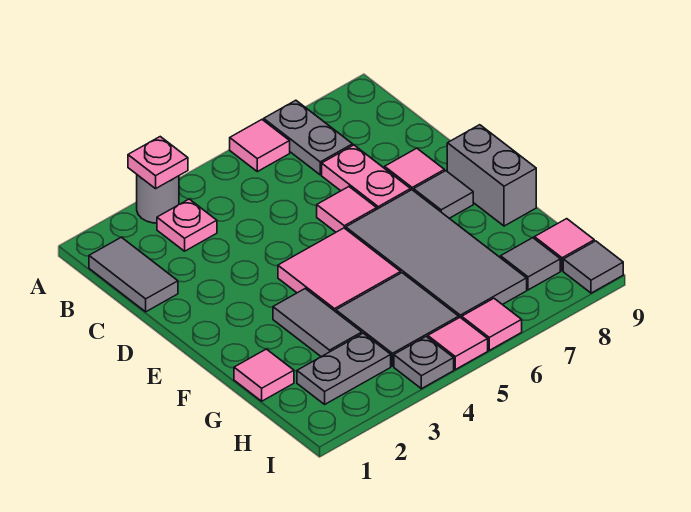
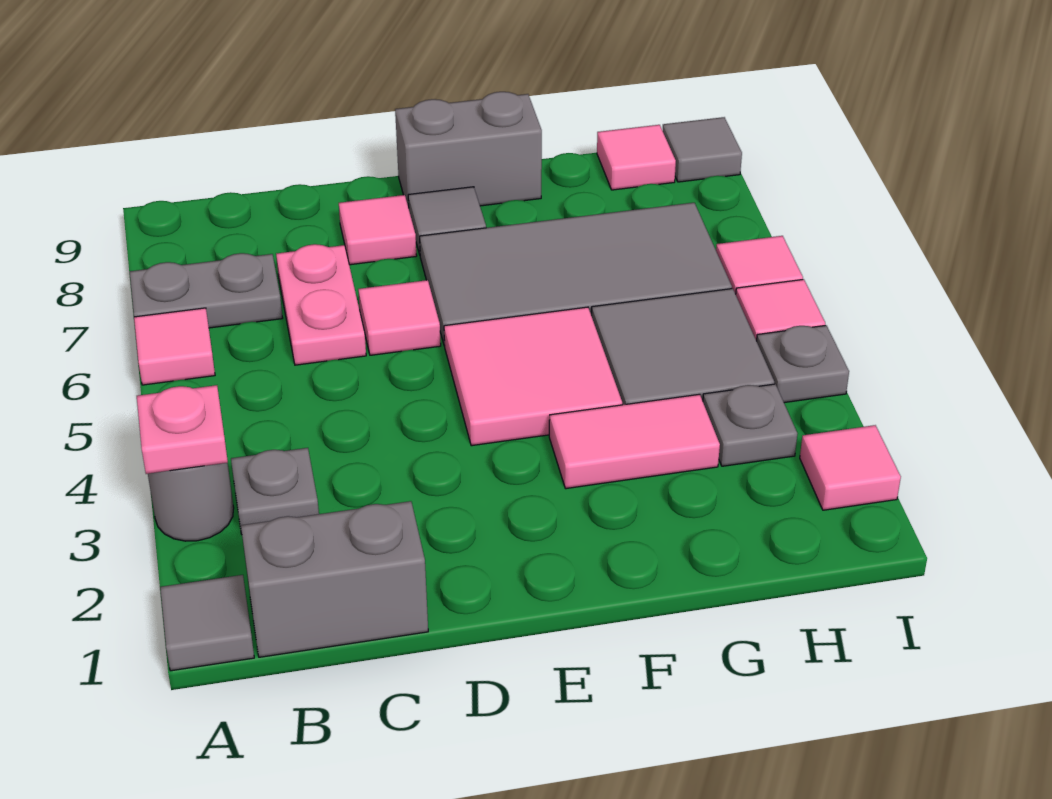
grey tile B1:C1 level 1 -> grey brick B1:C1 level 1
pink plate B3 level 1 -> grey plate B3 level 1
pink plate C7:D7 level 1 -> pink plate C6:C7 level 1
grey tile F3:G3 level 1 -> pink tile F3:G3 level 1
pink tile G1 level 1 -> pink tile I2 level 1
grey plate H2:H3 level 1 -> grey plate H3 level 1
grey tile H8 level 1 -> grey tile A1 level 1

